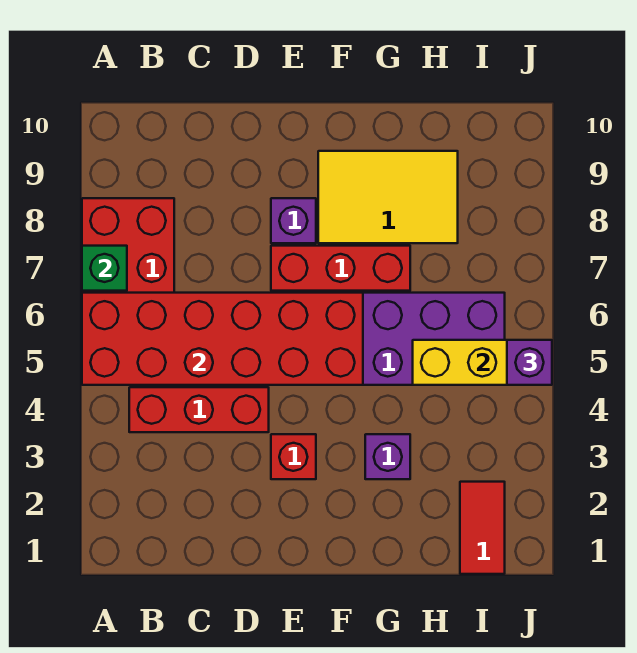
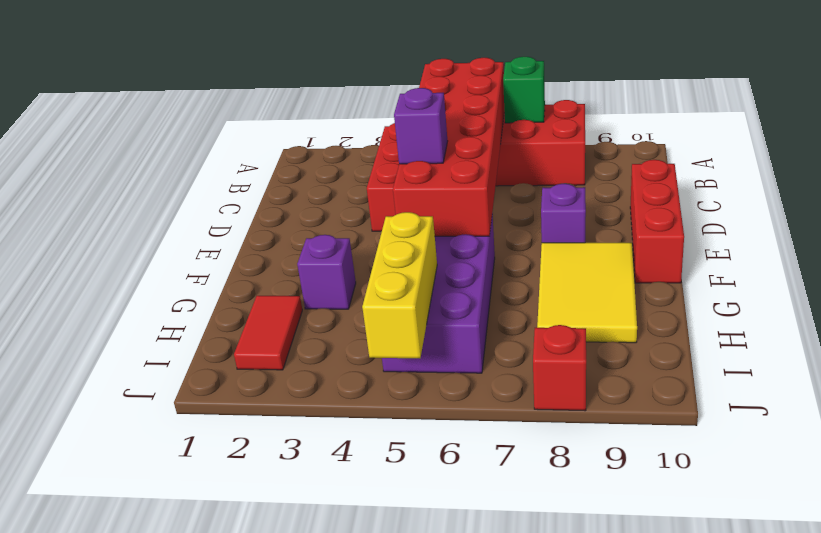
red brick E3 level 1 -> red brick J8 level 1
red brick E7:G7 level 1 -> red brick D10:F10 level 1
red tile I1:I2 level 1 -> red tile H2:I2 level 1
purple brick J5 level 3 -> purple brick E5 level 3

